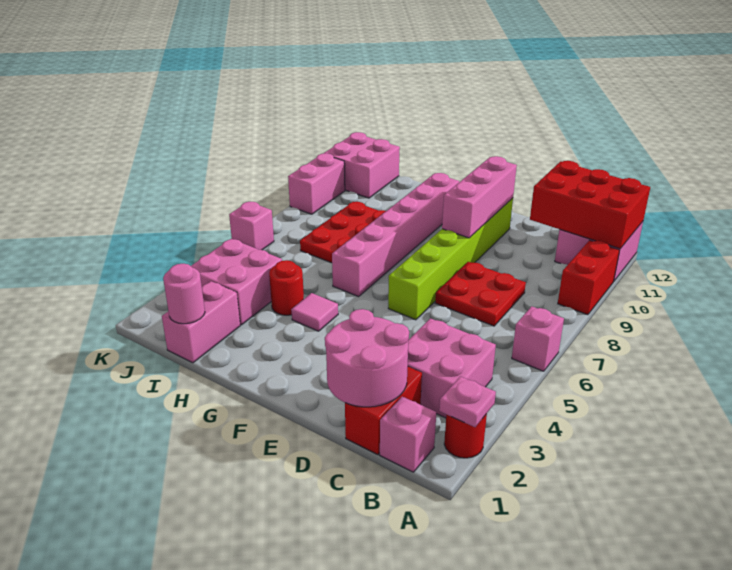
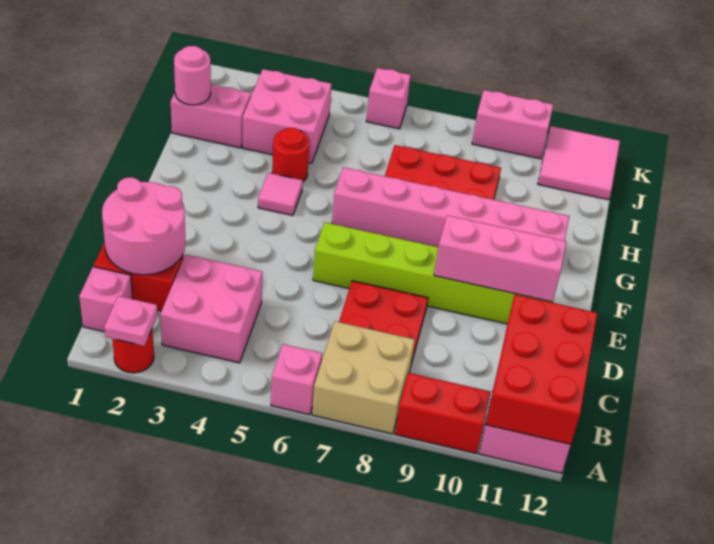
none -> tan brick A7:B8 level 1
pink brick J11:K12 level 1 -> pink tile J11:K12 level 1

